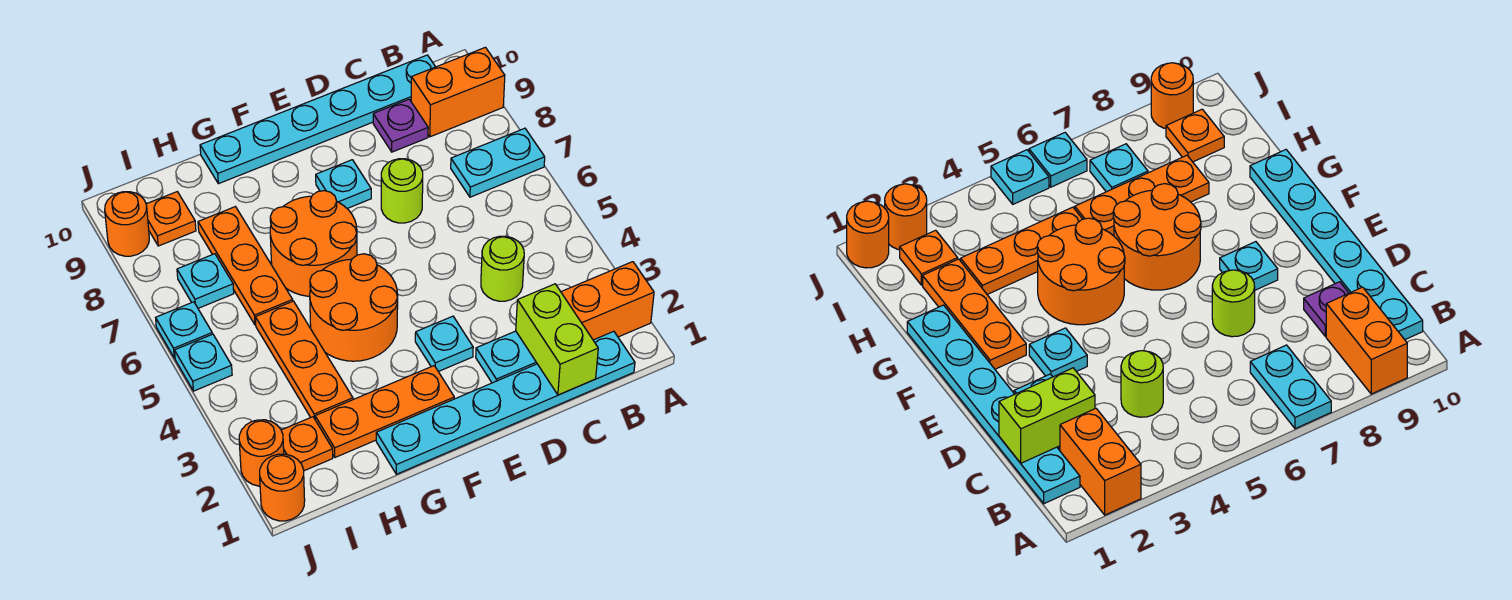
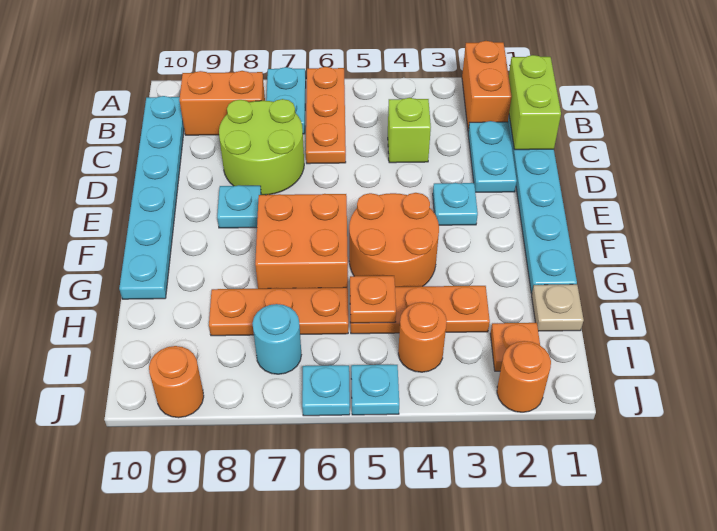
orange brick A9:B9 level 1 -> orange brick B8:B9 level 1
lime brick C1:C2 level 2 -> lime brick B1:C1 level 2
lime round brick C4 level 1 -> lime brick C4 level 1
purple plate C9 level 1 -> none
lime round brick D7 level 1 -> lime round brick C7:D8 level 1
orange plate F2:H2 level 1 -> orange plate A6:C6 level 1
orange round brick F6:G7 level 1 -> orange brick F6:G7 level 1
none -> tan plate H1 level 1
cyan plate I7 level 1 -> cyan round brick I7 level 1
orange plate I9 level 1 -> orange plate H5 level 2
orange round brick J1 level 1 -> orange round brick I4 level 1

